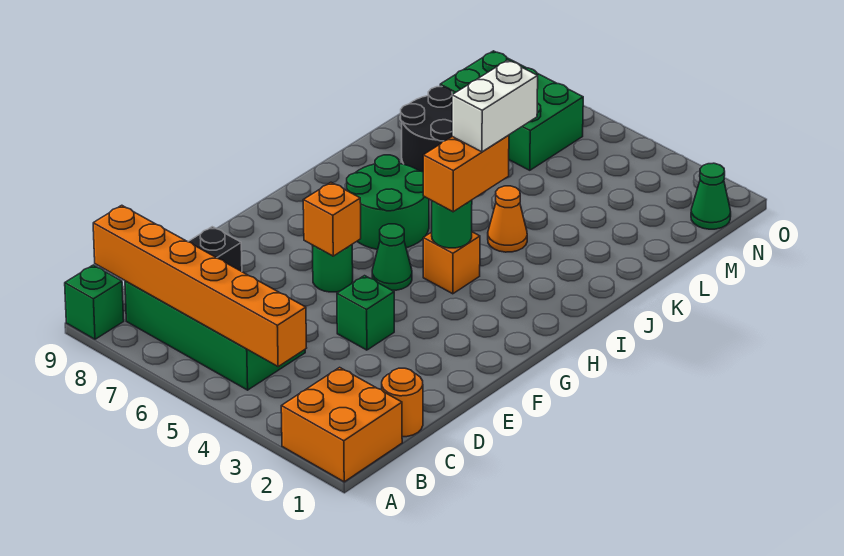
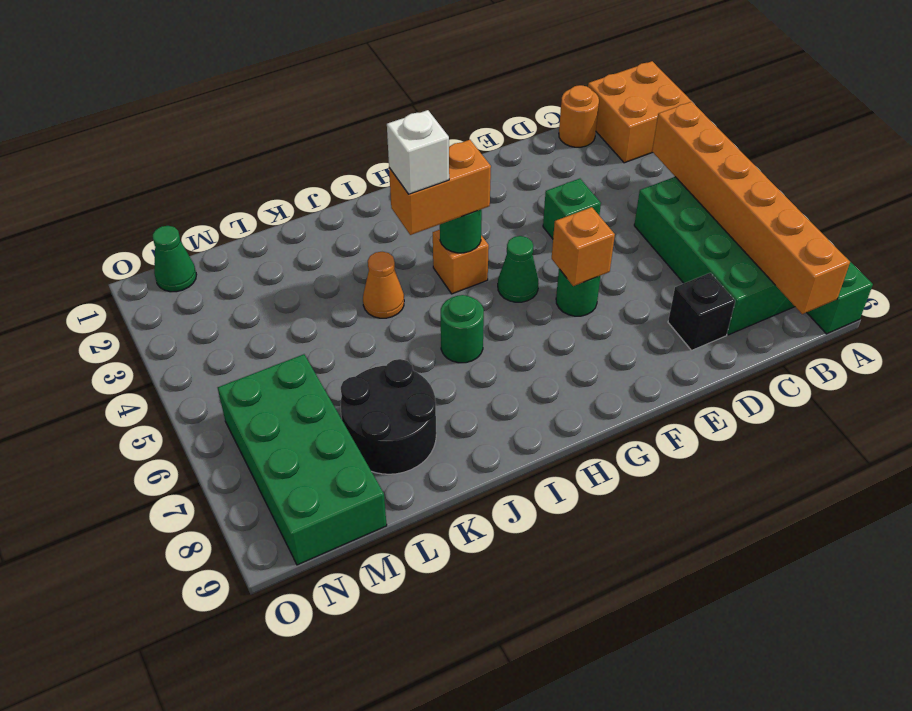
green round brick H6:I7 level 1 -> green round brick I6 level 1
white brick I4:J4 level 4 -> white brick I4 level 4
green brick M6:N8 level 1 -> green brick M6:N9 level 1

